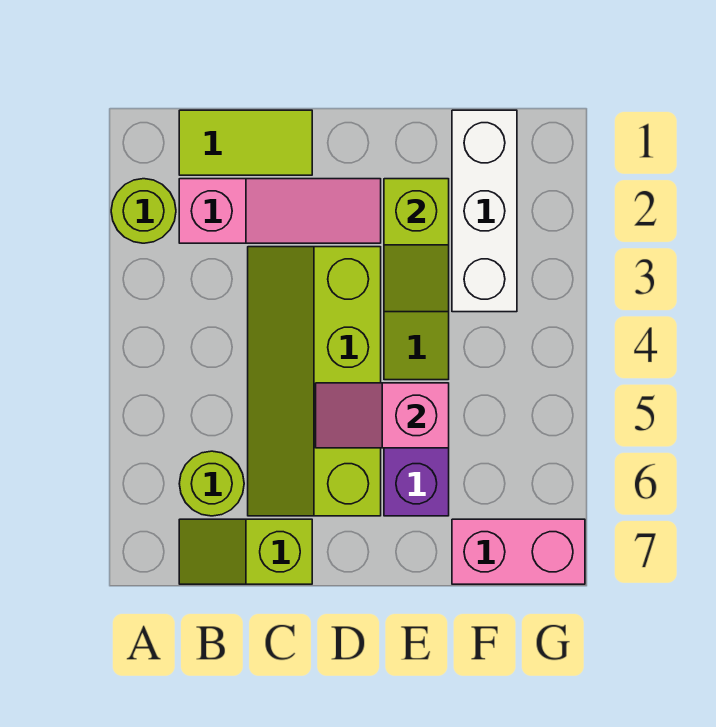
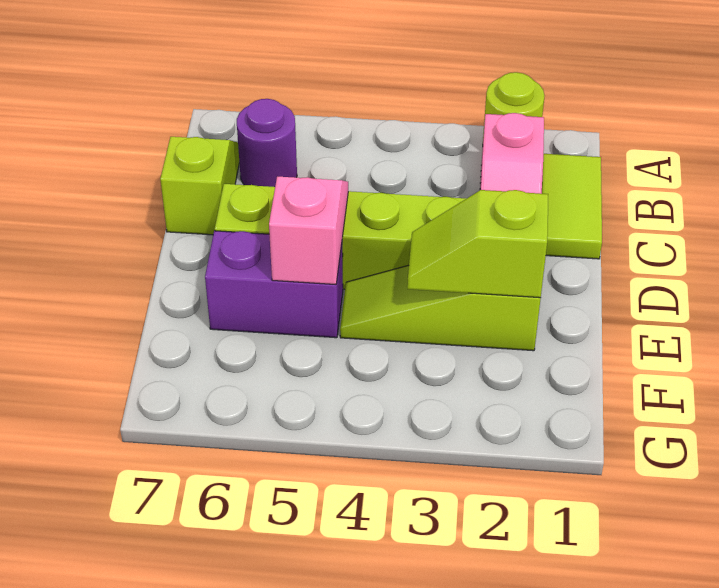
lime round brick B6 level 1 -> purple round brick B6 level 1
white brick F1:F3 level 1 -> none
pink brick F7:G7 level 1 -> none

